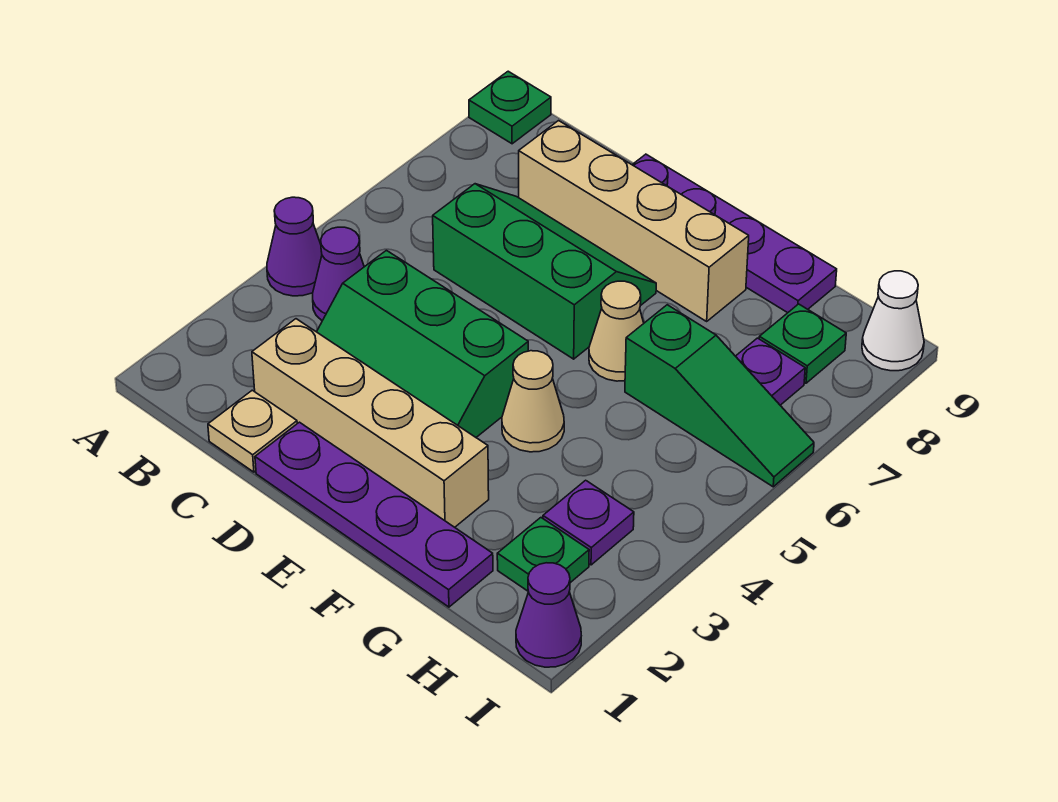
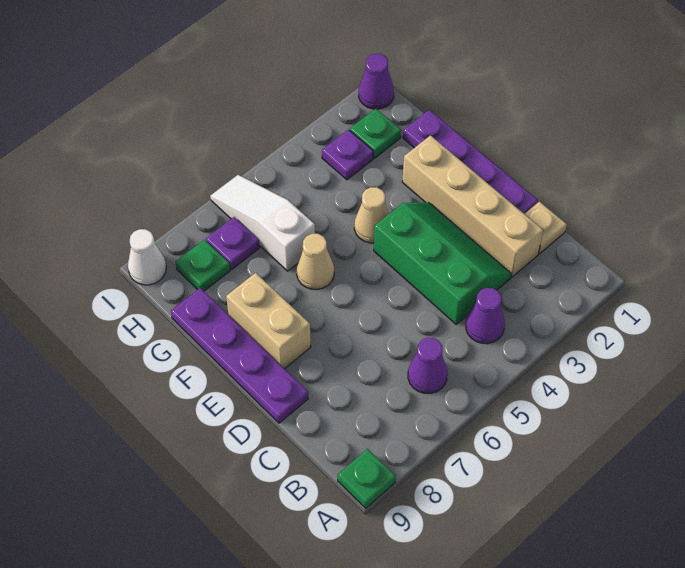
purple cone A4 level 1 -> purple cone B6 level 1
green slope C6:E7 level 1 top 6 -> none
tan brick C8:F8 level 1 -> tan brick E8:F8 level 1
green slope G6:I6 level 1 top G -> white slope G6:I6 level 1 top G

